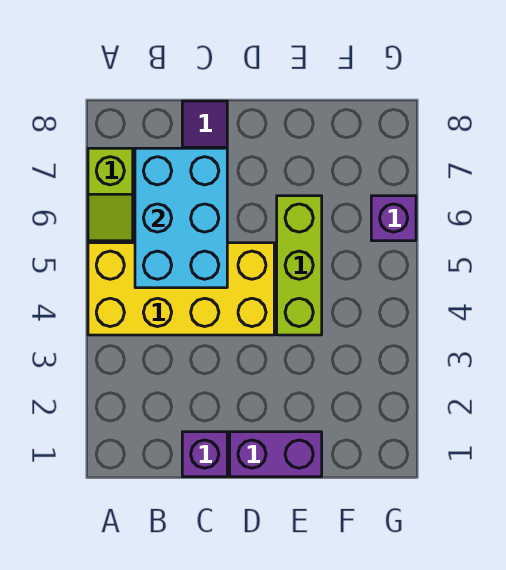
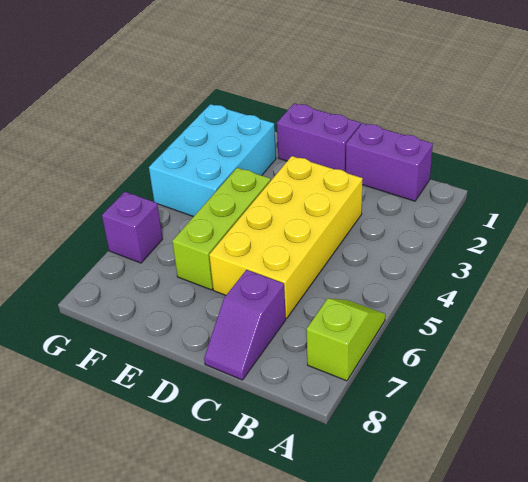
yellow brick A4:D5 level 1 -> yellow brick C3:D6 level 1
cyan brick B5:C7 level 2 -> cyan brick F2:G4 level 1
purple brick C1 level 1 -> purple brick B1:C1 level 1

